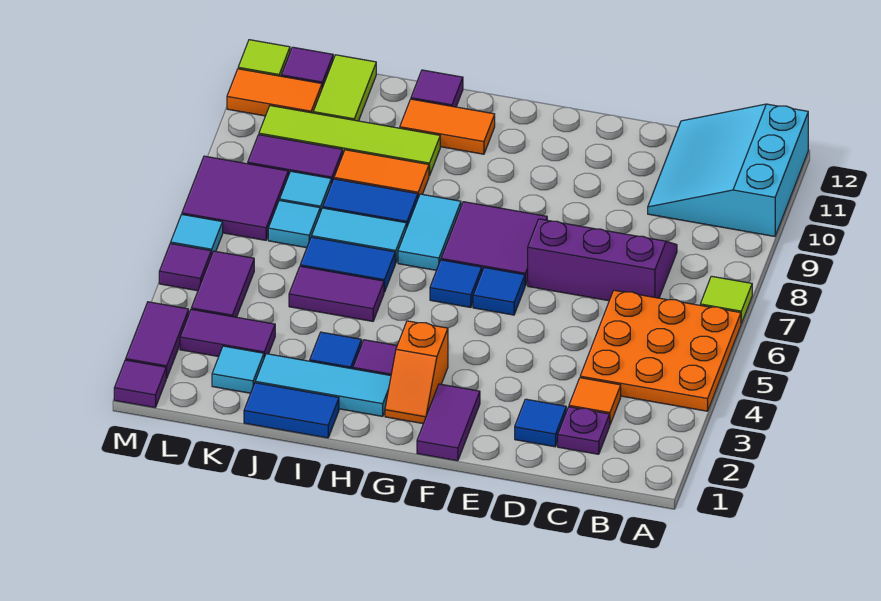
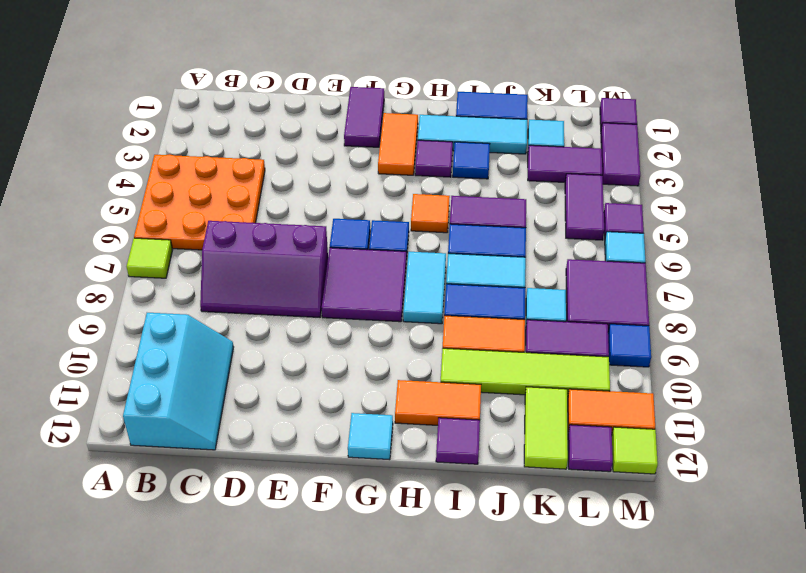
cyan slope A10:C12 level 1 top A -> cyan slope B10:C12 level 1 top B
purple plate C2 level 1 -> none
orange tile C3 level 1 -> orange tile H5 level 1
blue tile D2 level 1 -> blue tile M9 level 1
orange slope G2:G3 level 1 top 3 -> orange tile G2:G3 level 1
cyan tile K7 level 1 -> cyan tile G12 level 1

